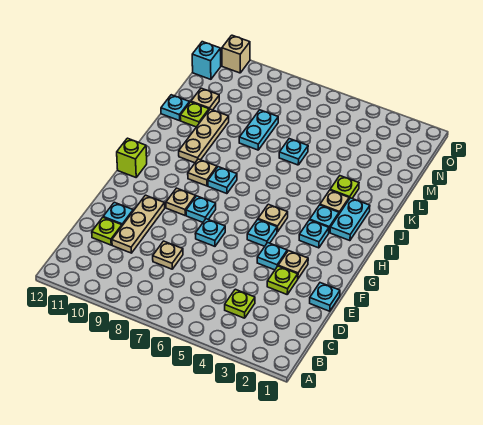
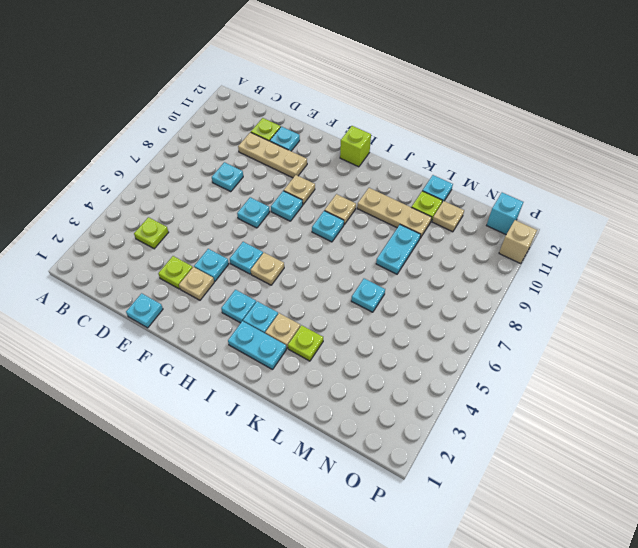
tan plate D8 level 1 -> cyan plate D8 level 1
cyan plate L8:M8 level 1 -> cyan plate L8:L9 level 1

